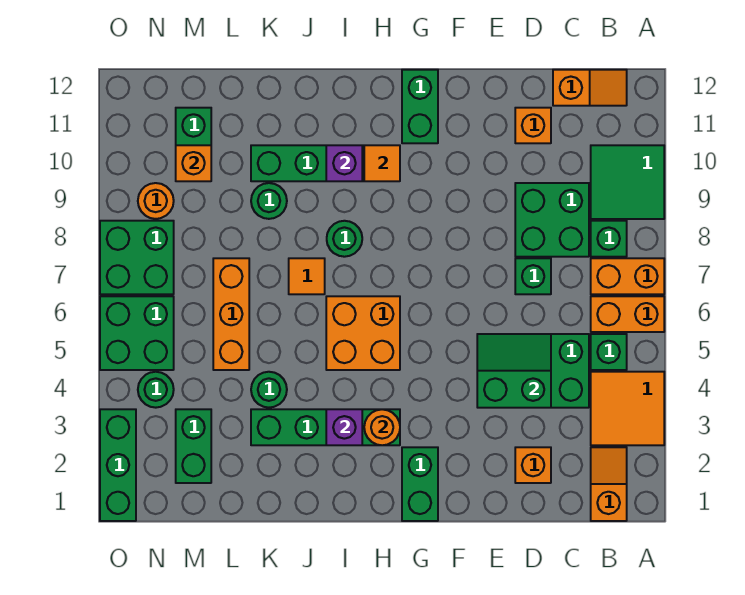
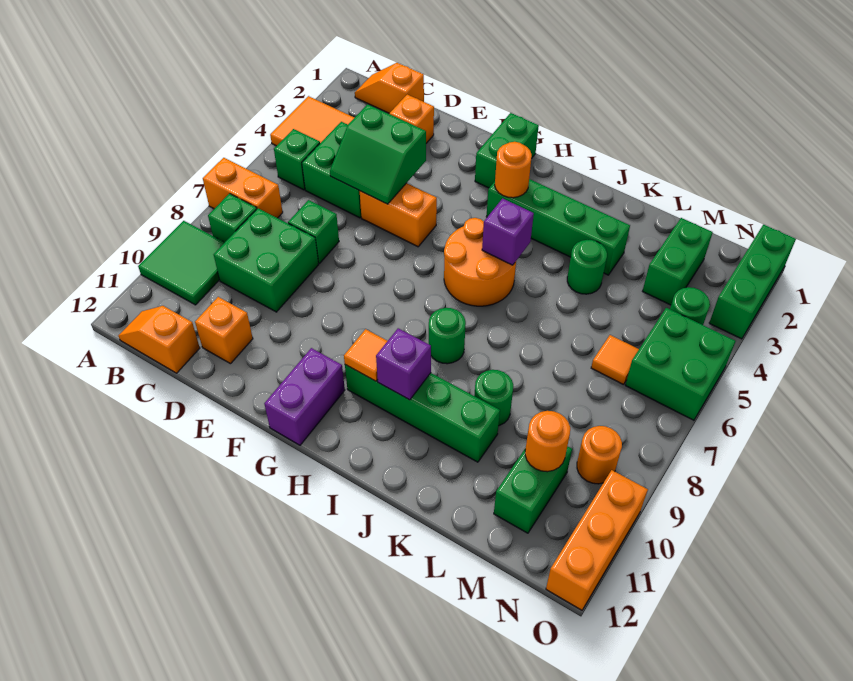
orange brick A6:B6 level 1 -> orange brick E5:F5 level 1
orange slope B1:B2 level 1 top 1 -> orange slope B1:C1 level 1 top C
green brick G11:G12 level 1 -> purple brick G11:G12 level 1
orange brick H5:I6 level 1 -> orange round brick H5:I6 level 1
purple brick I3 level 2 -> purple brick I5 level 2
orange tile J7 level 1 -> orange tile M6 level 1
orange brick L5:L7 level 1 -> orange brick O10:O12 level 1
orange brick M10 level 2 -> orange round brick M10 level 2
green brick N7:O8 level 1 -> none

